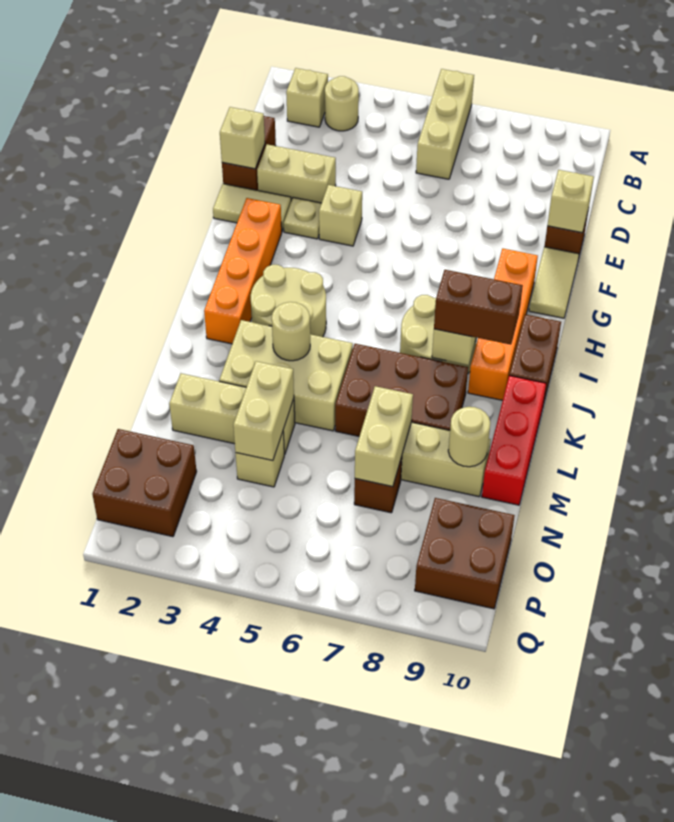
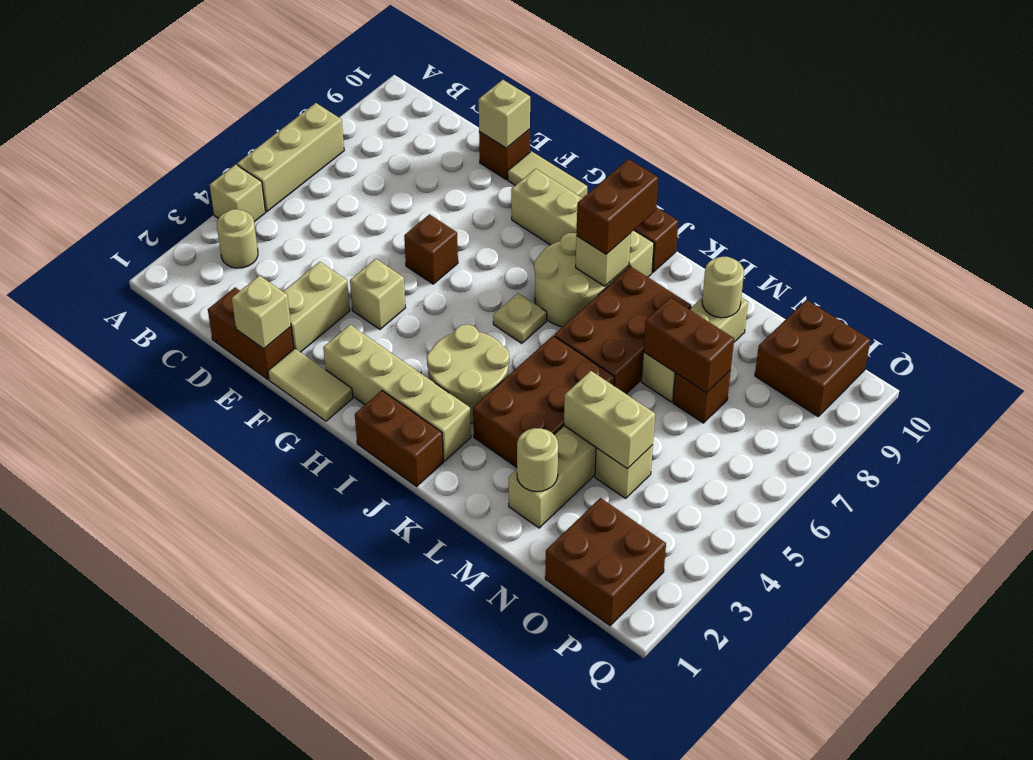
tan brick A6:C6 level 1 -> tan brick A5:A7 level 1
tan brick B2 level 1 -> tan brick A4 level 1
tan tile F1:F2 level 1 -> tan tile F1:G1 level 1
tan plate F3 level 1 -> tan plate I6 level 1
none -> brown brick F6 level 1
orange brick G2:J2 level 1 -> tan brick G2:J2 level 1
orange brick G9:J9 level 1 -> tan brick G9:J9 level 1
none -> brown brick I1:J1 level 1
tan brick K3:L5 level 1 -> brown brick K3:L5 level 1
tan round brick K4 level 2 -> tan round brick M2 level 2
red brick K10:M10 level 1 -> none
tan brick M7:N7 level 2 -> brown brick M7:N7 level 2

